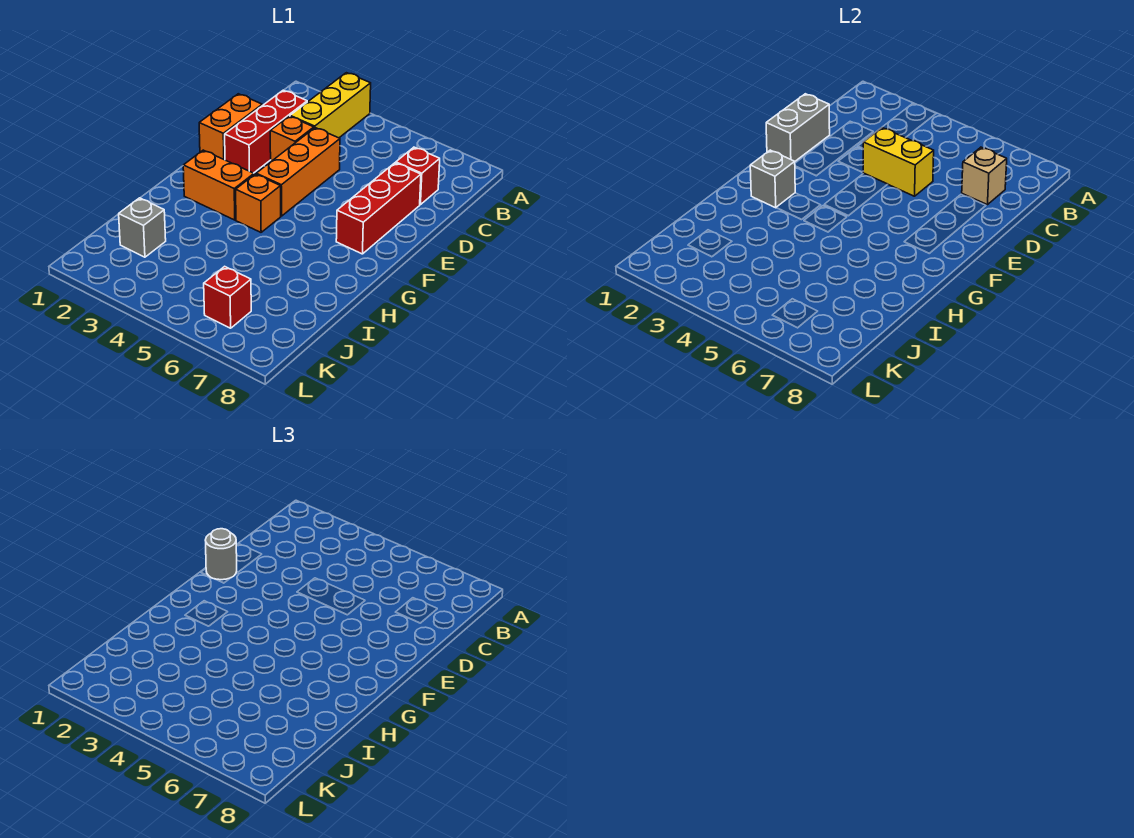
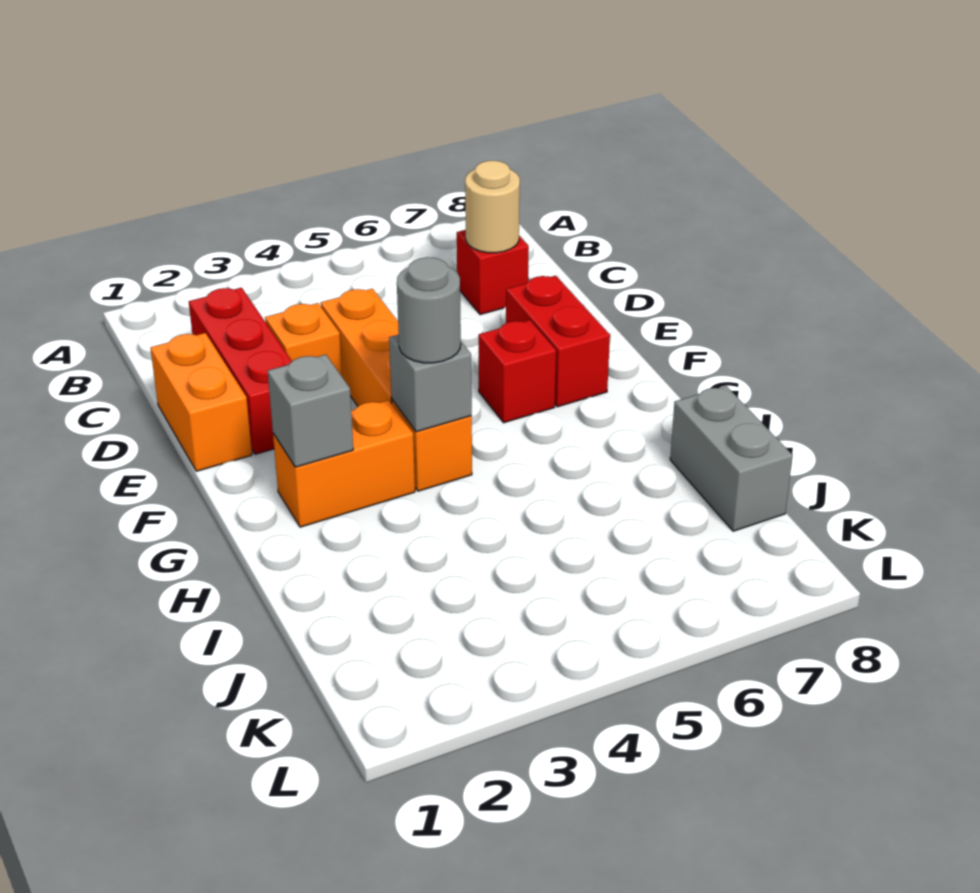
yellow brick A3:C3 level 1 -> none
tan brick C7 level 2 -> tan round brick C7 level 2
grey brick D1:E1 level 2 -> grey brick I8:J8 level 1
yellow brick D4:D5 level 2 -> none
red brick D7:F7 level 1 -> red brick E7:F7 level 1
grey round brick E1 level 3 -> grey round brick G4 level 3
grey brick J2 level 1 -> grey brick G4 level 2
red brick K6 level 1 -> red brick F6 level 1

